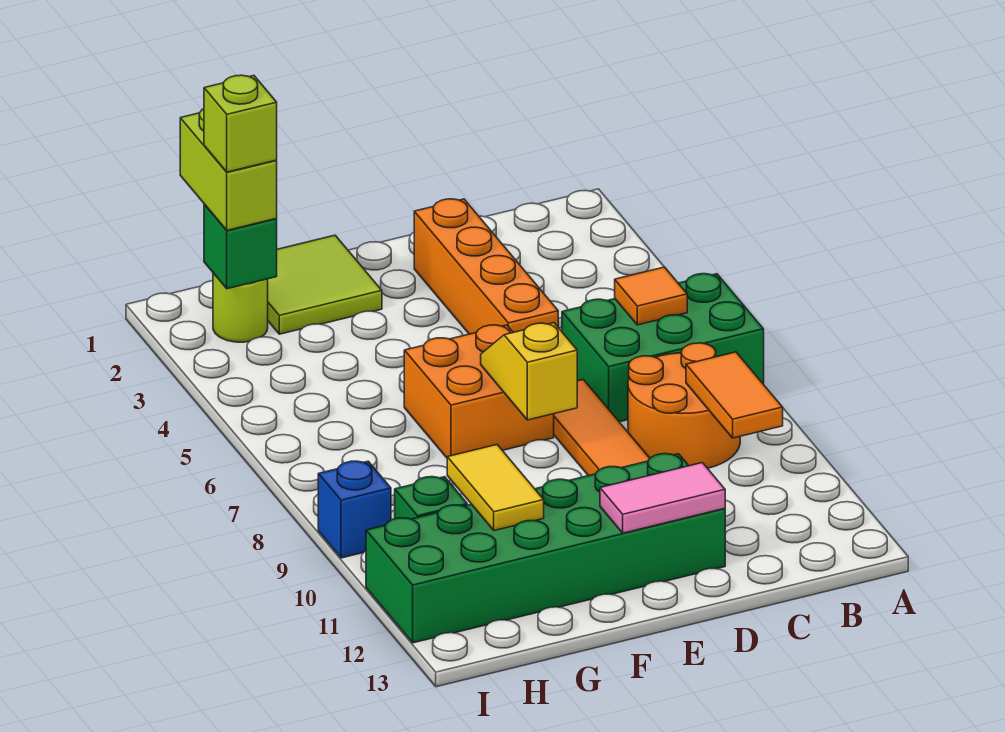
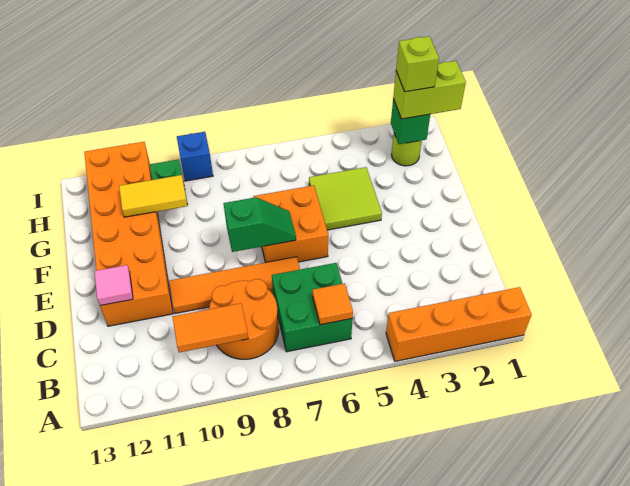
green brick A6:C7 level 1 -> green brick B6:C7 level 1
orange brick D2:D5 level 1 -> orange brick A1:A4 level 1
green brick D11:I12 level 1 -> orange brick D11:I12 level 1
pink tile D12:E12 level 2 -> pink tile D12 level 2
yellow slope E7:E8 level 2 top 8 -> green slope E7:E8 level 2 top 8
lime tile F1:G2 level 1 -> lime tile F4:G5 level 1

